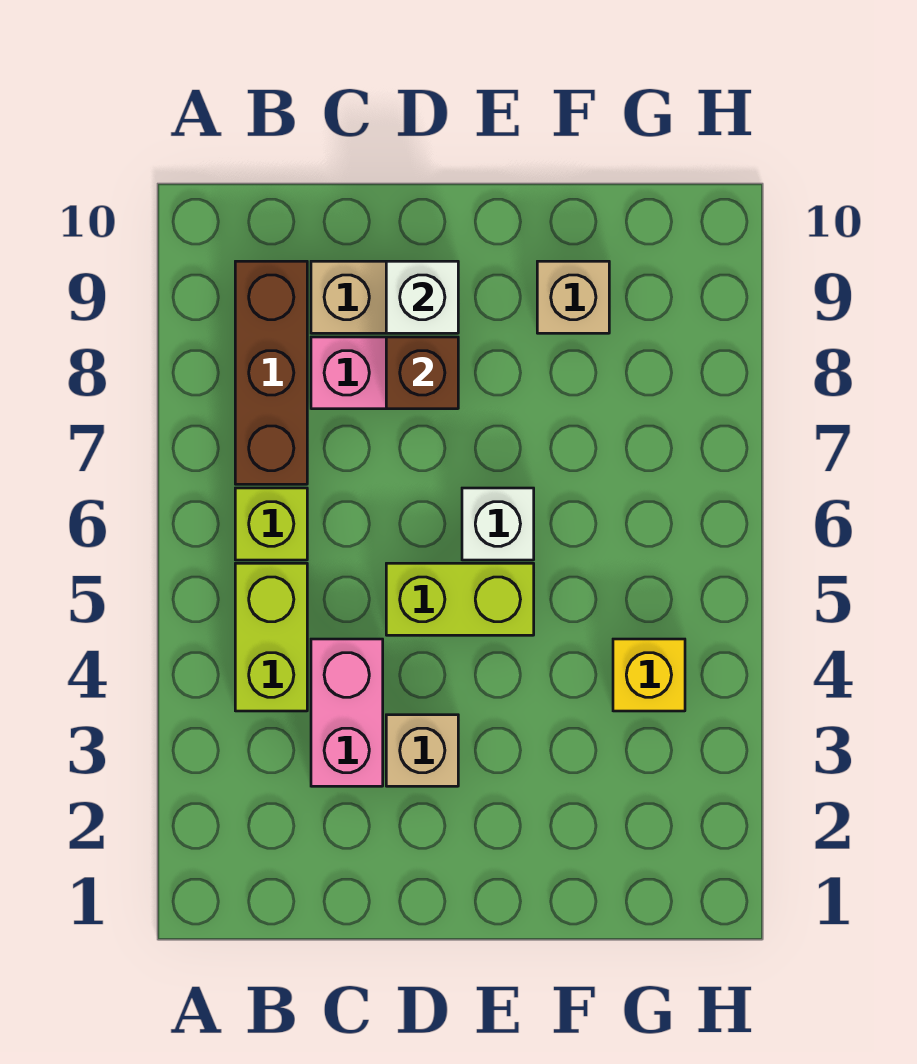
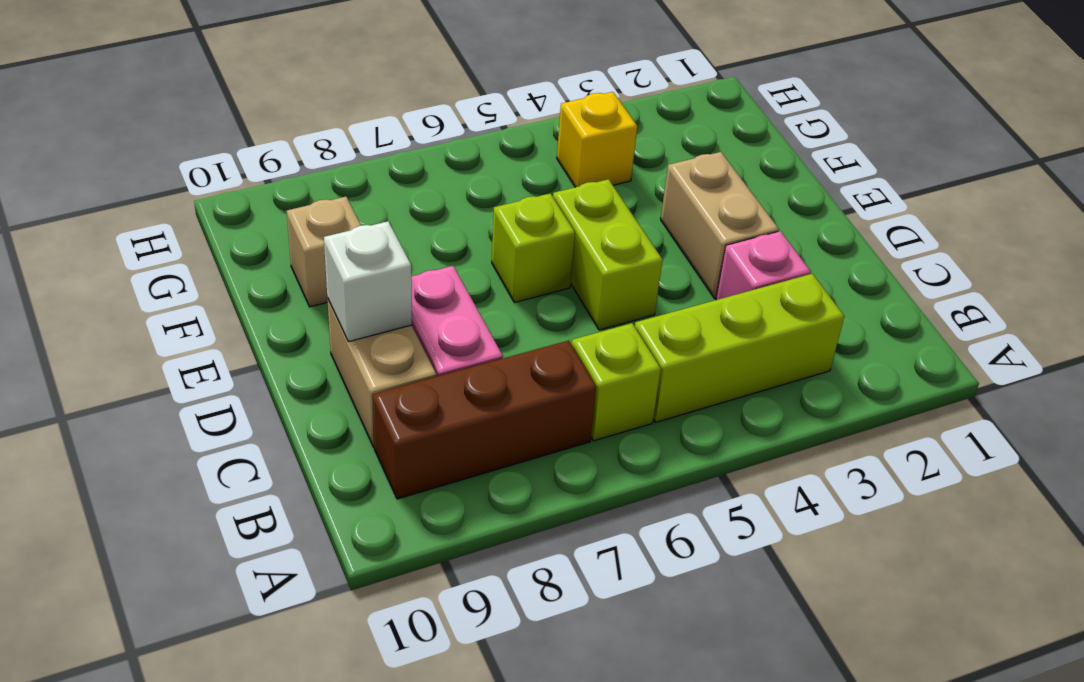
lime brick B4:B5 level 1 -> lime brick B3:B5 level 1
pink brick C3:C4 level 1 -> pink brick C3 level 1
tan brick D3 level 1 -> tan brick D3:E3 level 1
brown brick D8 level 2 -> none
white brick E6 level 1 -> lime brick E6 level 1

